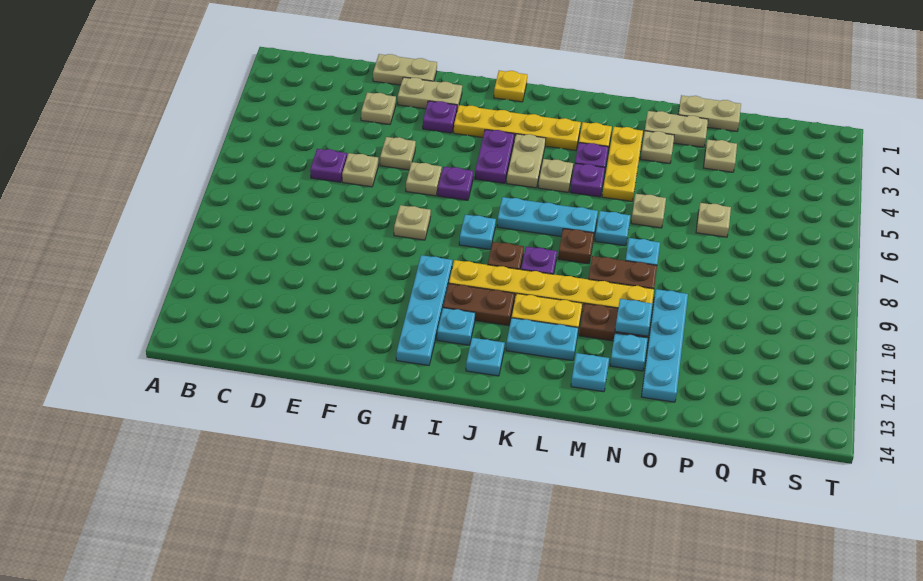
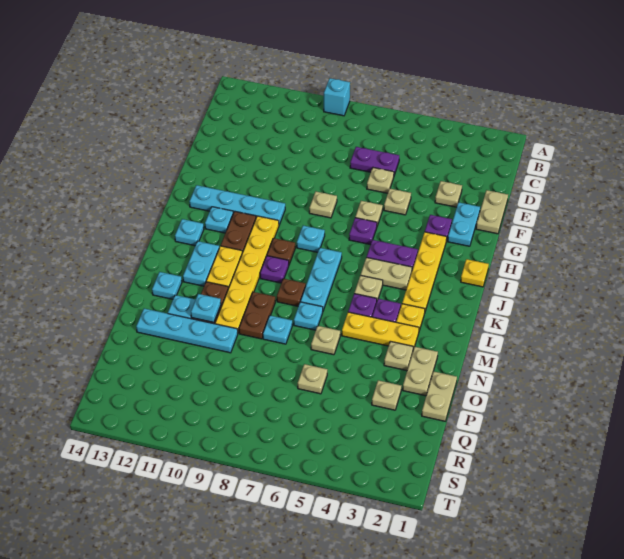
none -> cyan brick A9 level 1
purple plate D6 level 1 -> purple plate D6:D7 level 1
tan plate F2:G2 level 1 -> cyan plate F2:G2 level 1

